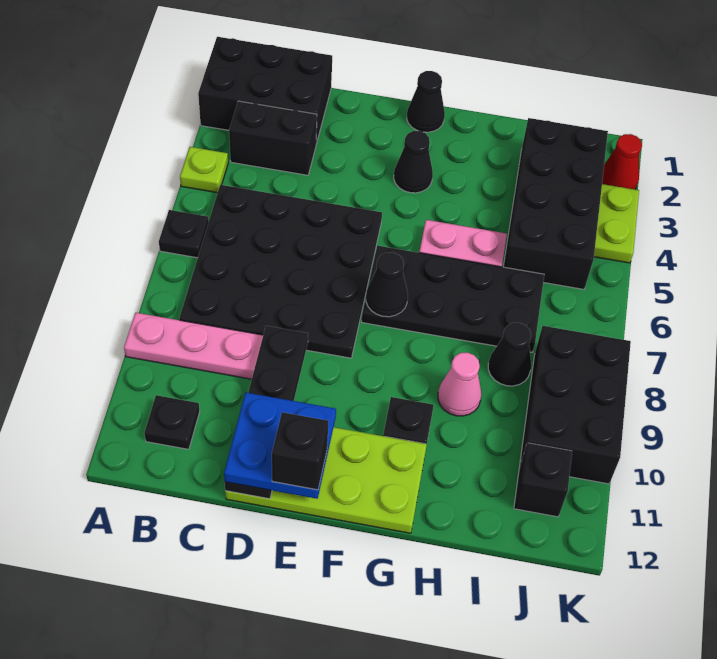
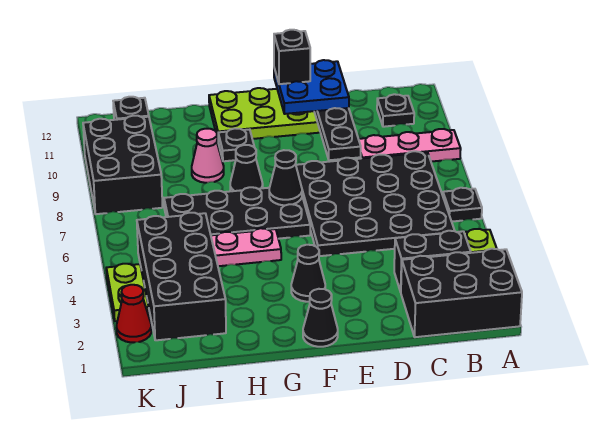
black cone I8 level 1 -> black cone G8 level 1

